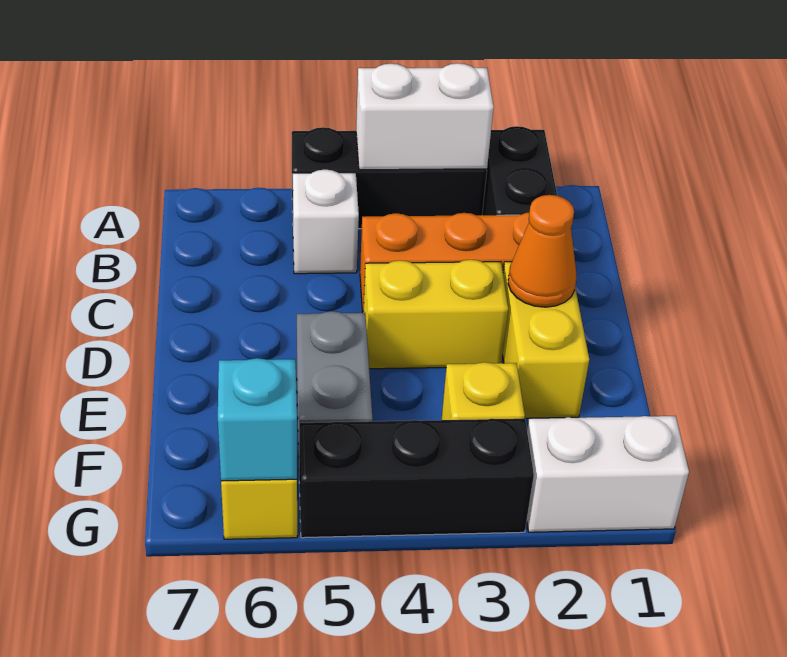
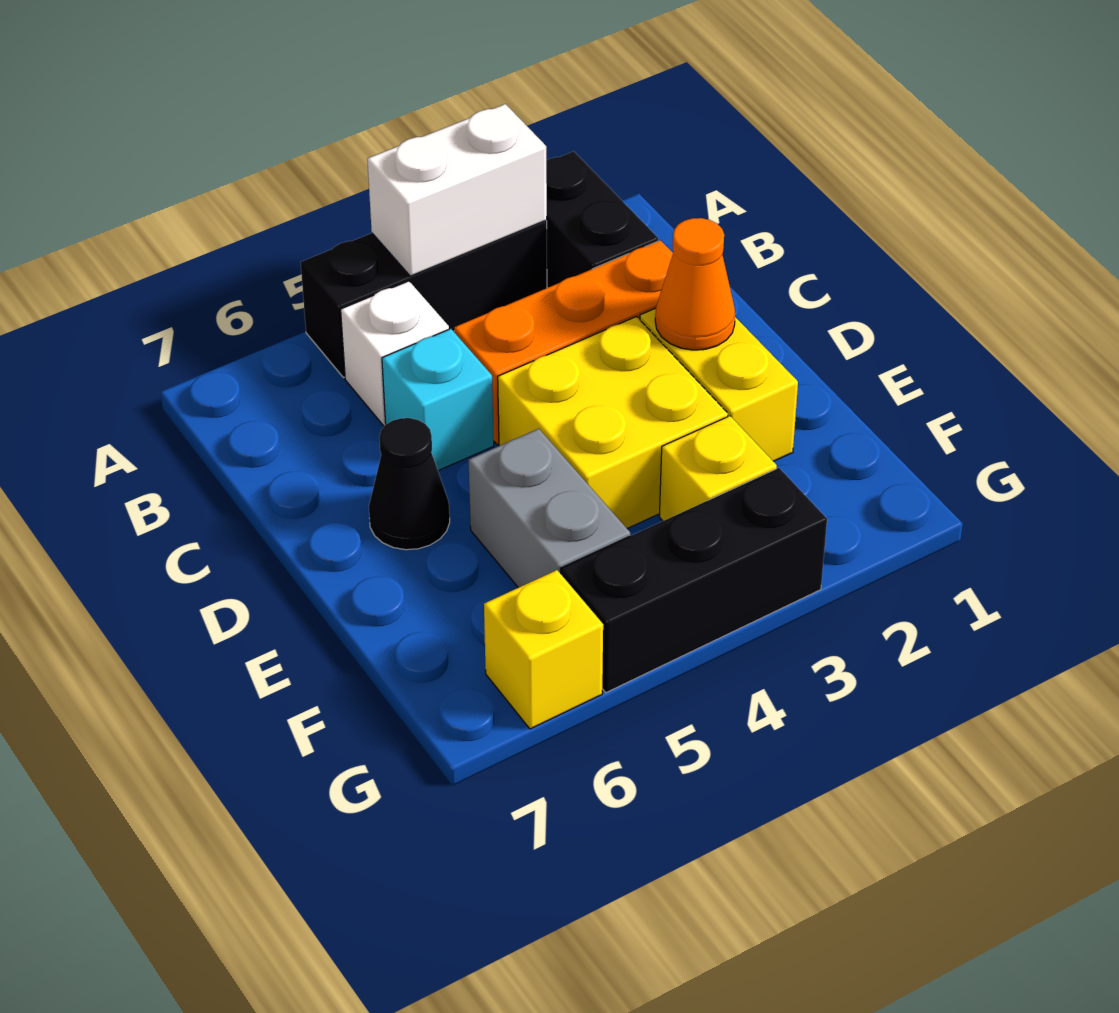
yellow brick D3:D4 level 1 -> yellow brick D3:E4 level 1
none -> black cone D6 level 1
white brick G1:G2 level 1 -> none
cyan brick G6 level 2 -> cyan brick C5 level 1

